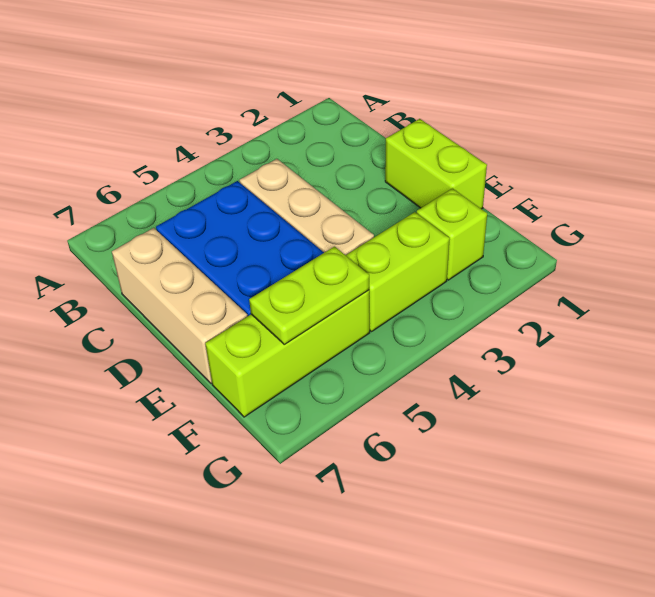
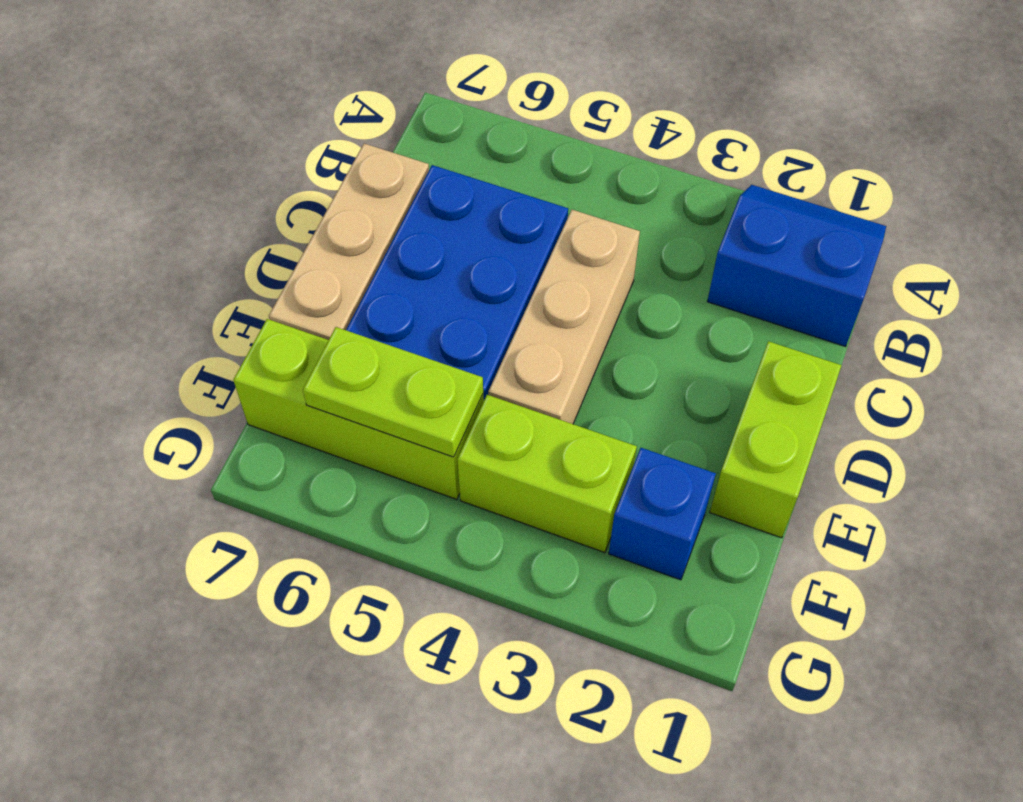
none -> blue slope A1:B2 level 1 top B
lime brick F2 level 1 -> blue brick F2 level 1

